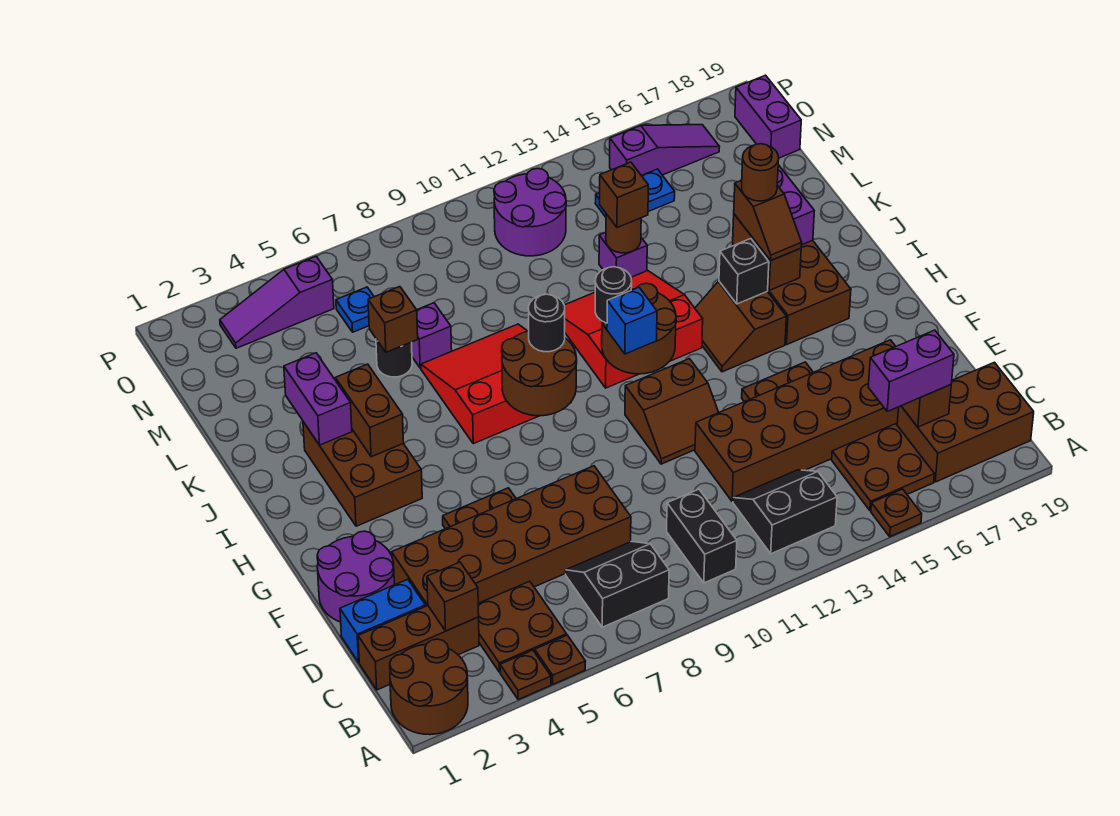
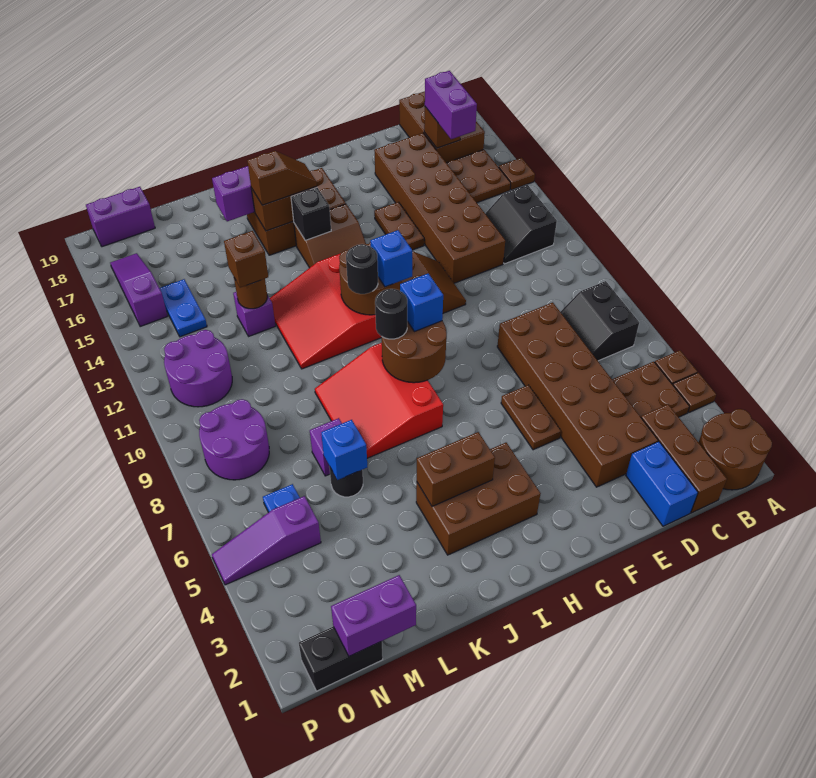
black brick B10:C10 level 1 -> black brick N1:O1 level 1
brown brick C3 level 2 -> none
purple round brick E1:F2 level 1 -> purple round brick N8:O9 level 1
none -> blue brick H9 level 3
purple brick J3:K3 level 2 -> purple brick M1:N1 level 2
brown round brick J16 level 4 -> none
brown brick L6 level 2 -> blue brick L6 level 2
purple slope O3:O5 level 1 top 5 -> purple slope N5:P5 level 1 top N

